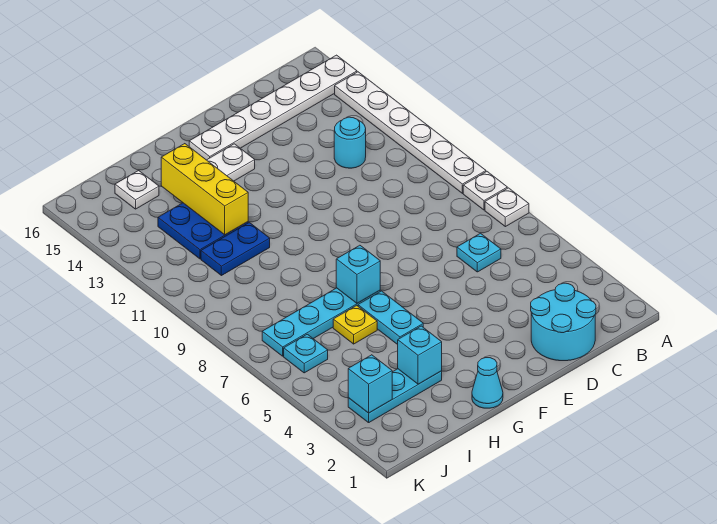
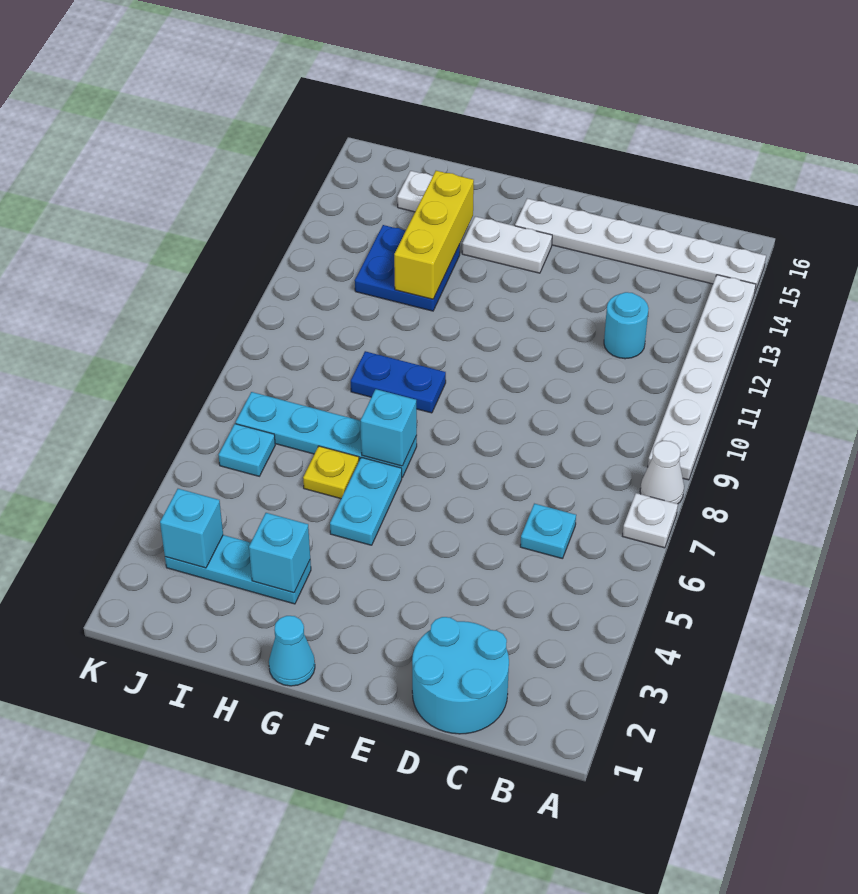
white plate A8 level 1 -> white cone A8 level 1
blue plate H11:I11 level 1 -> blue plate G9:H9 level 1

